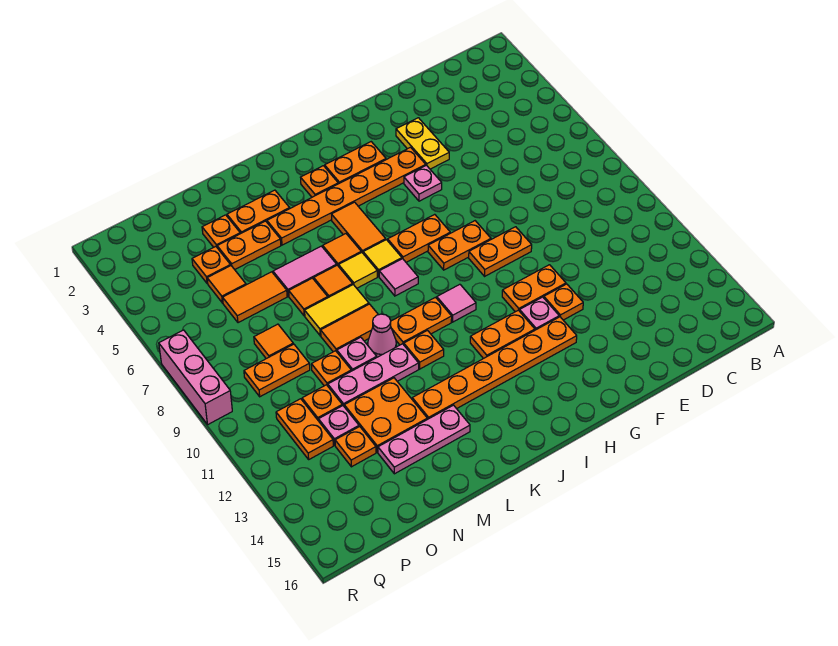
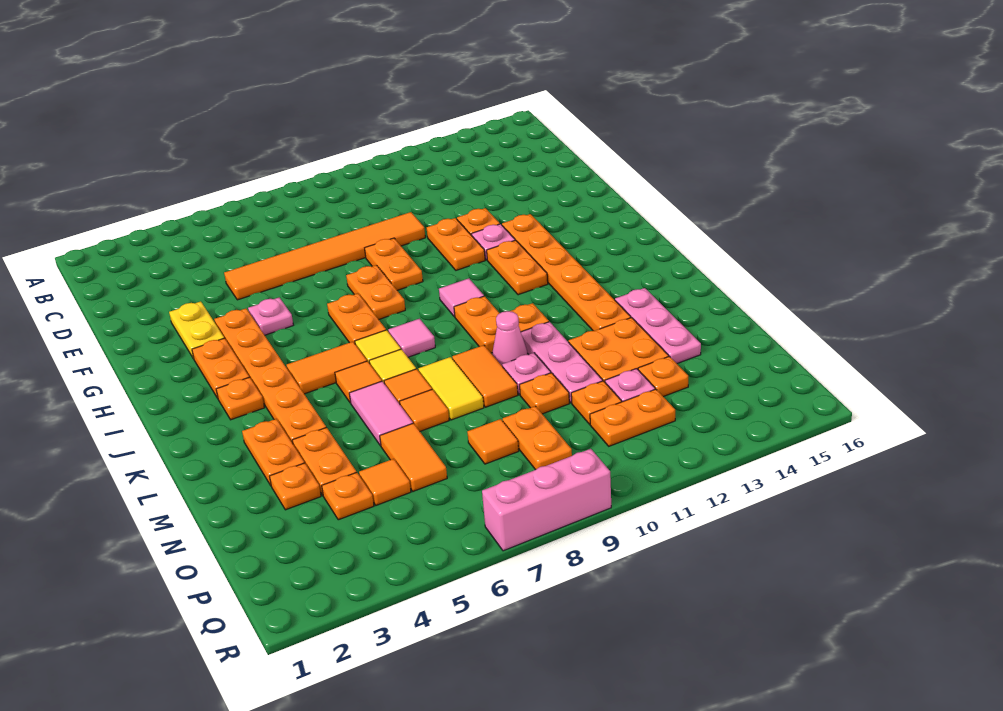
none -> orange tile E5:E10 level 1
yellow plate F3:F4 level 1 -> yellow plate F3:G3 level 1

